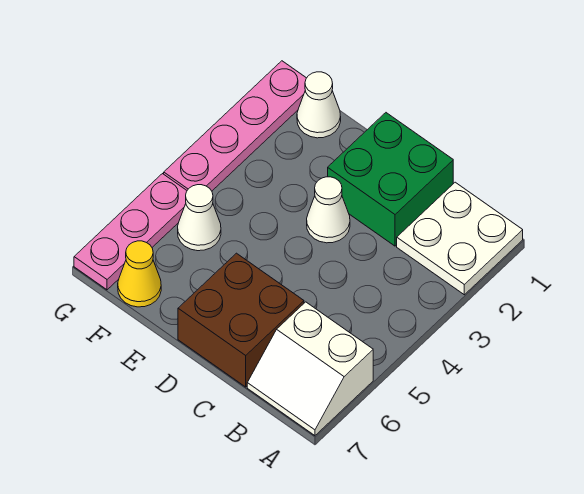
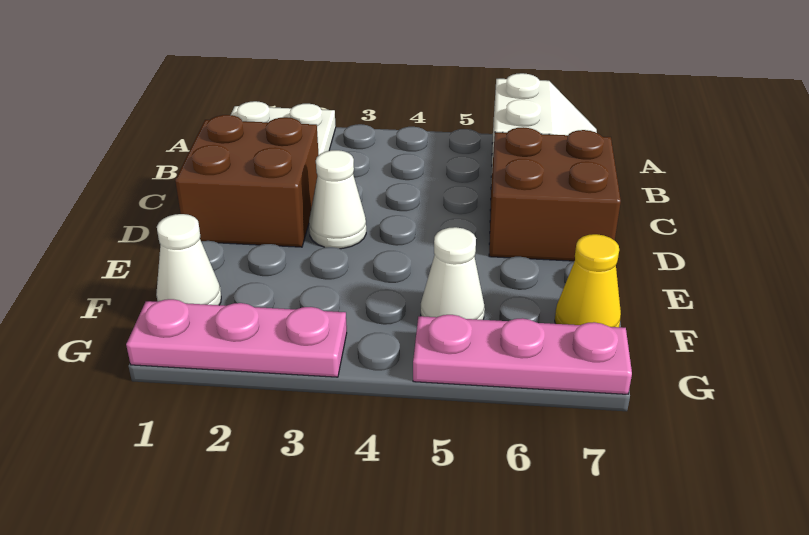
green brick C1:D2 level 1 -> brown brick C1:D2 level 1
pink plate G1:G4 level 1 -> pink plate G1:G3 level 1

